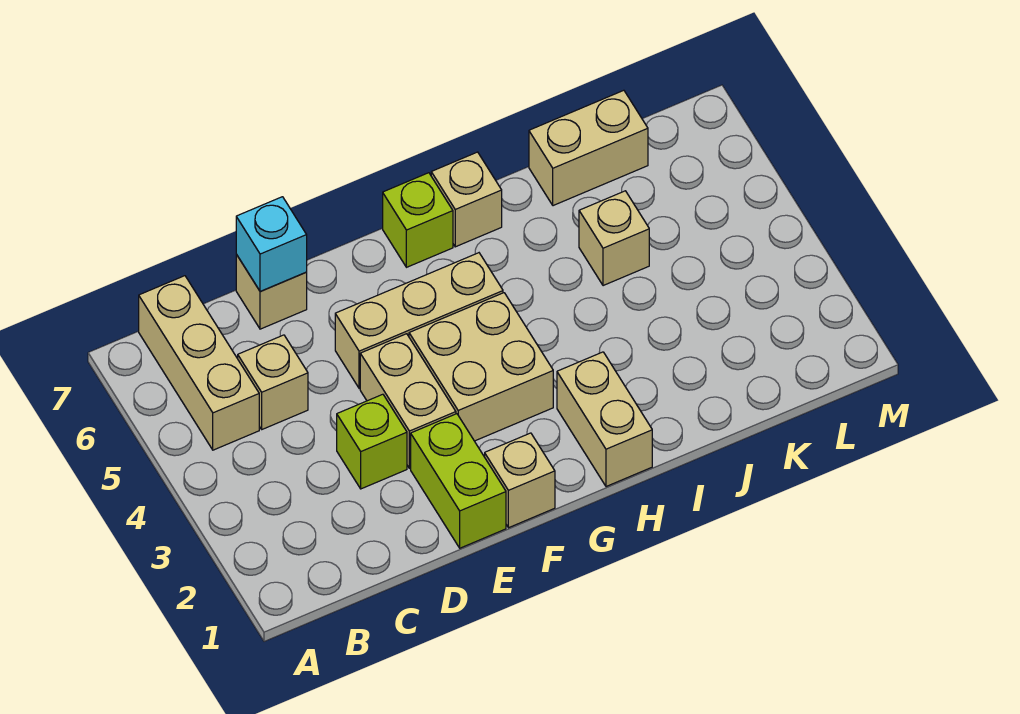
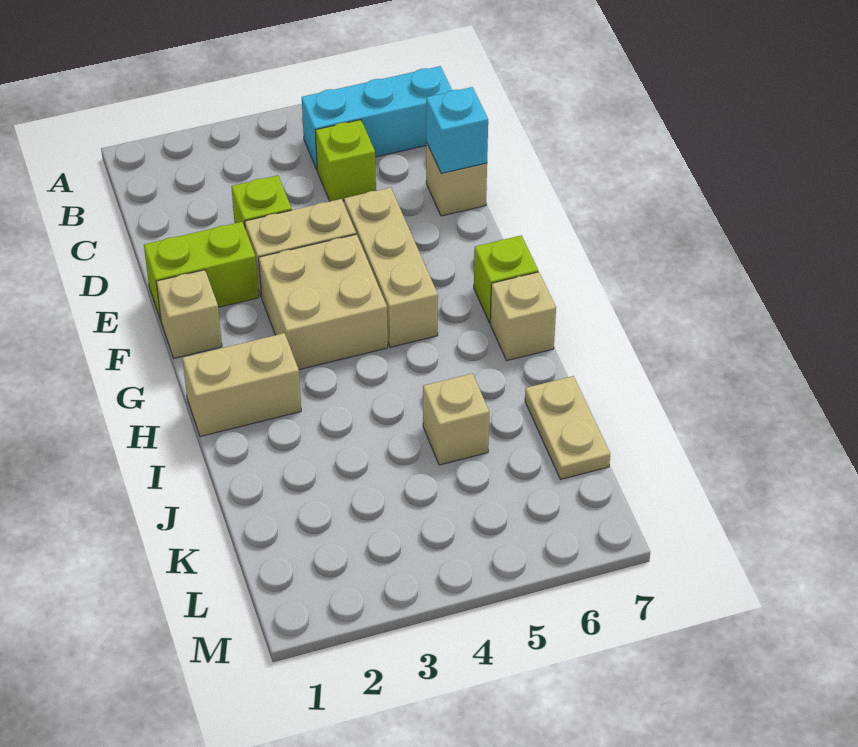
tan brick B5:B7 level 1 -> cyan brick B5:B7 level 1
tan brick C5 level 1 -> lime brick C5 level 1
tan brick J7:K7 level 1 -> tan plate J7:K7 level 1

